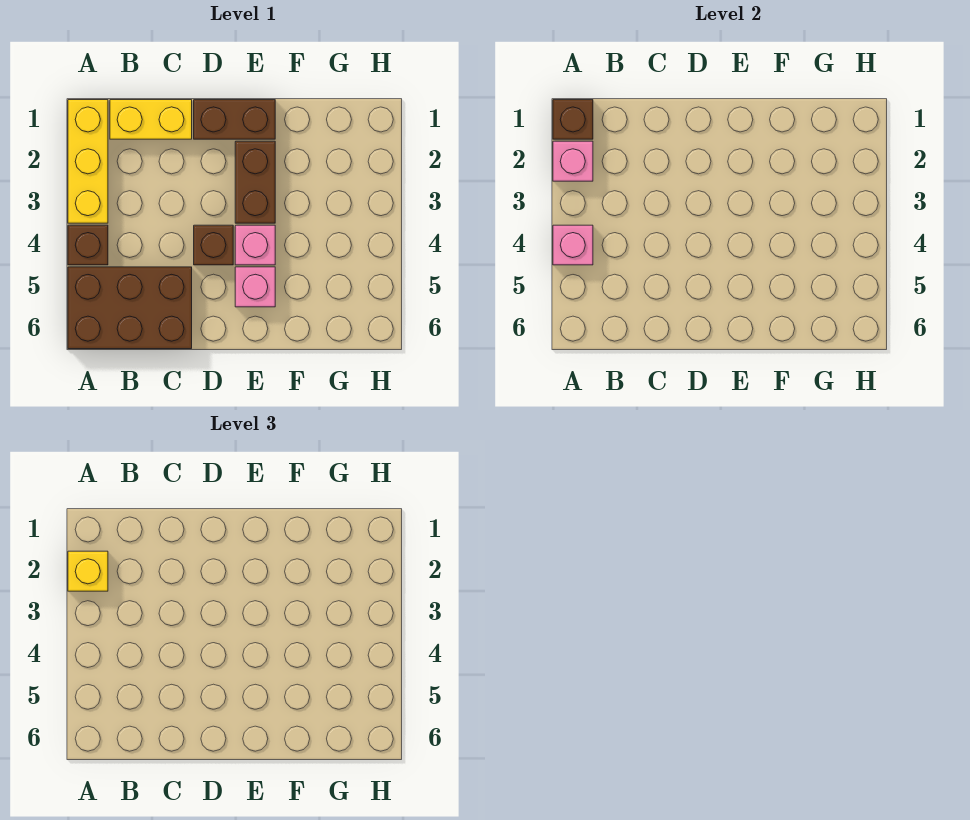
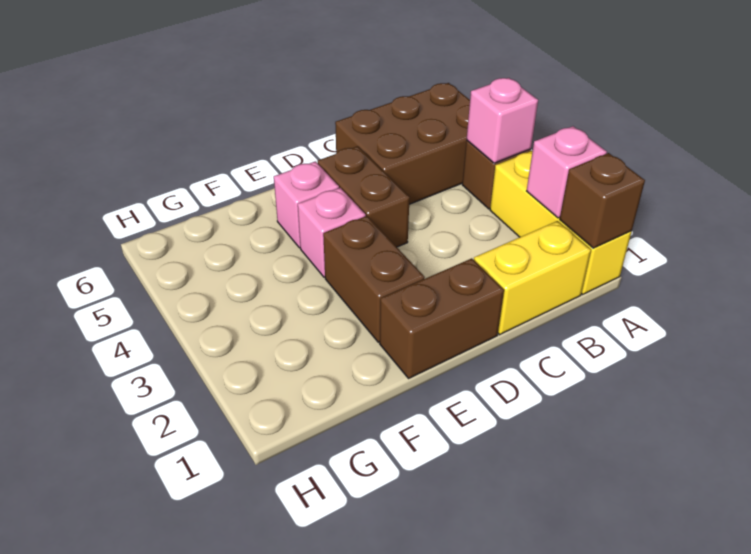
yellow brick A2 level 3 -> none
brown brick D4 level 1 -> brown brick D4:D5 level 1

